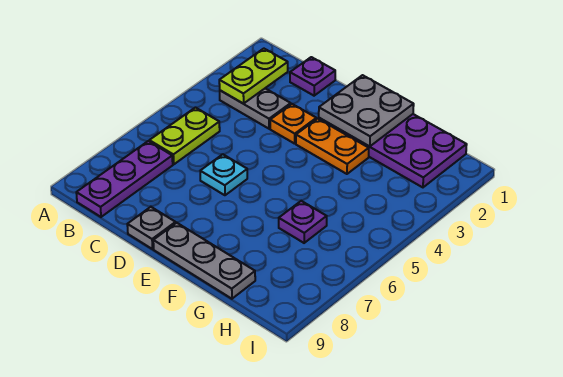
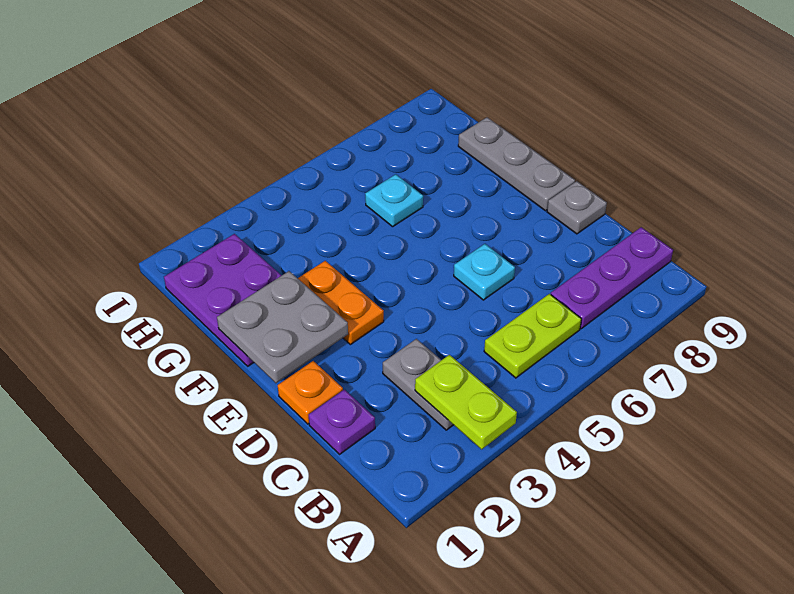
lime plate B2:B3 level 2 -> lime plate A3:B3 level 2
orange plate D3 level 1 -> orange plate D1 level 1
purple plate G6 level 1 -> cyan plate G6 level 1

